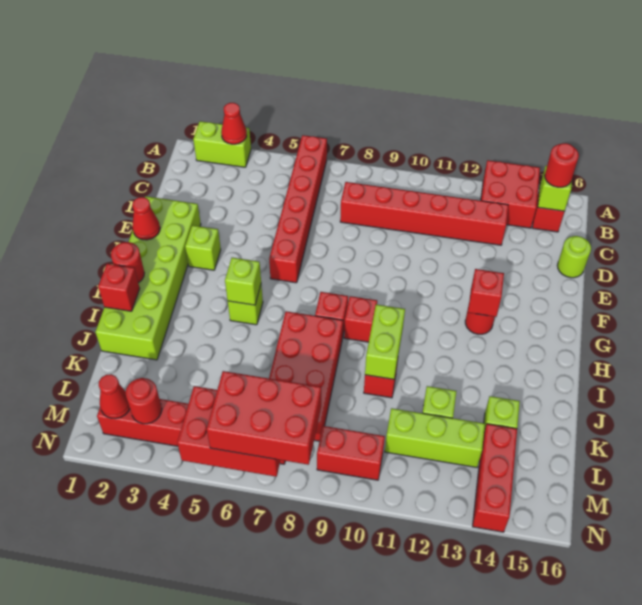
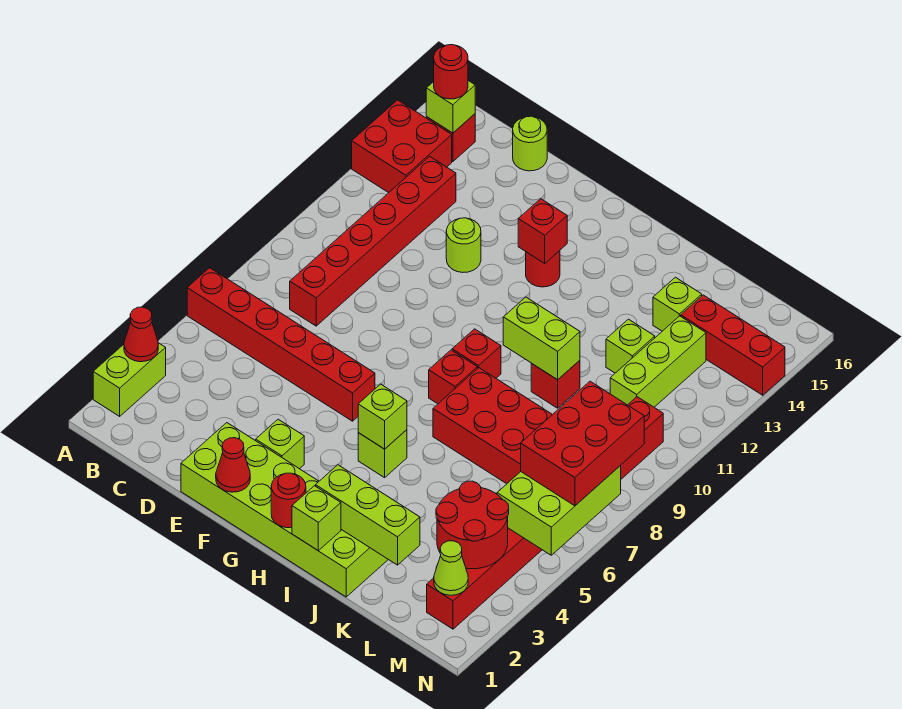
none -> lime round brick E12 level 1
red brick I1 level 2 -> lime brick I1 level 2
none -> lime brick I2:K2 level 2
red cone M2 level 2 -> lime cone M2 level 2
red round brick M3 level 2 -> red round brick L3:M4 level 2
red brick M5:N7 level 2 -> lime brick M5:N7 level 2

